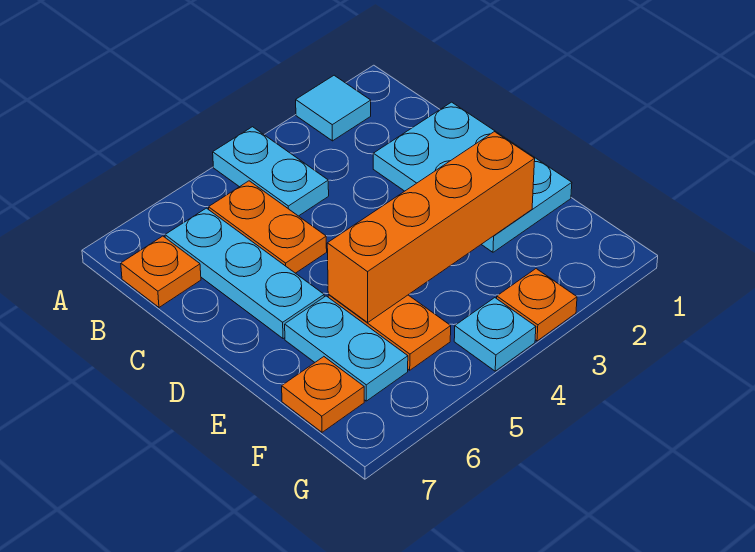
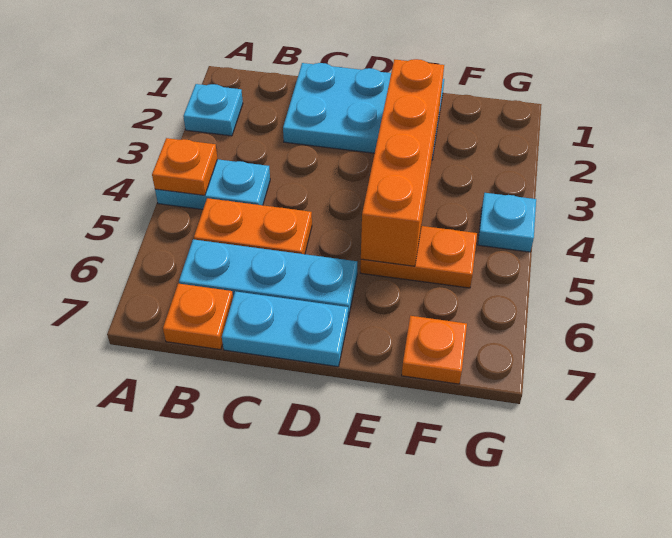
cyan tile A2 level 1 -> cyan plate A2 level 1
cyan plate E6:F6 level 1 -> cyan plate C7:D7 level 1
orange plate G3 level 1 -> orange plate A4 level 2

